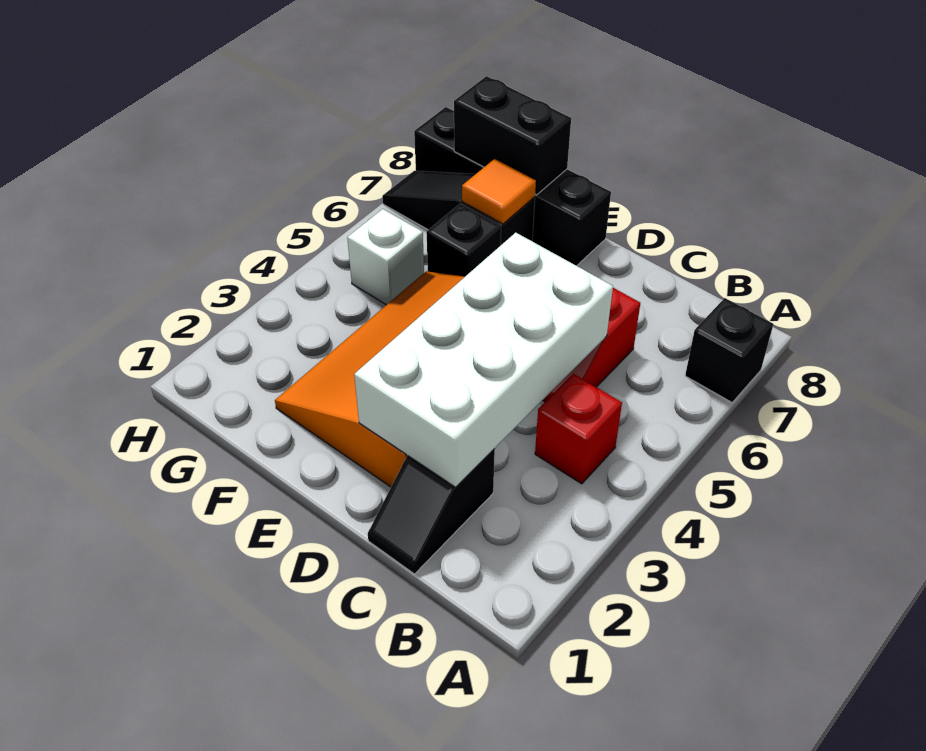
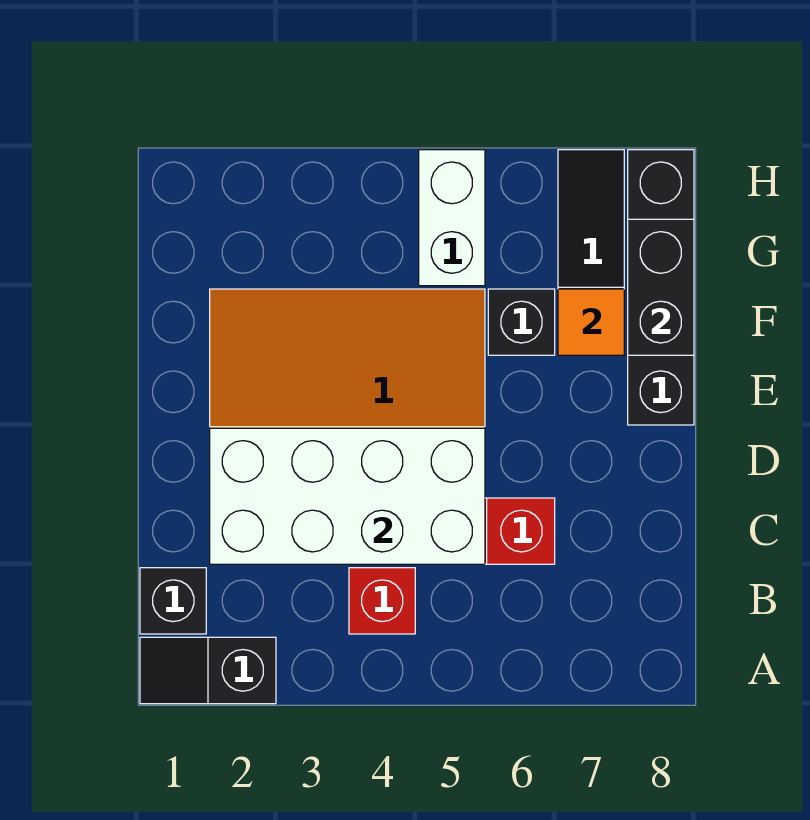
black brick A7 level 1 -> black brick B1 level 1
black slope C1:C2 level 1 top 2 -> black slope A1:A2 level 1 top 2
white brick G5 level 1 -> white brick G5:H5 level 1

